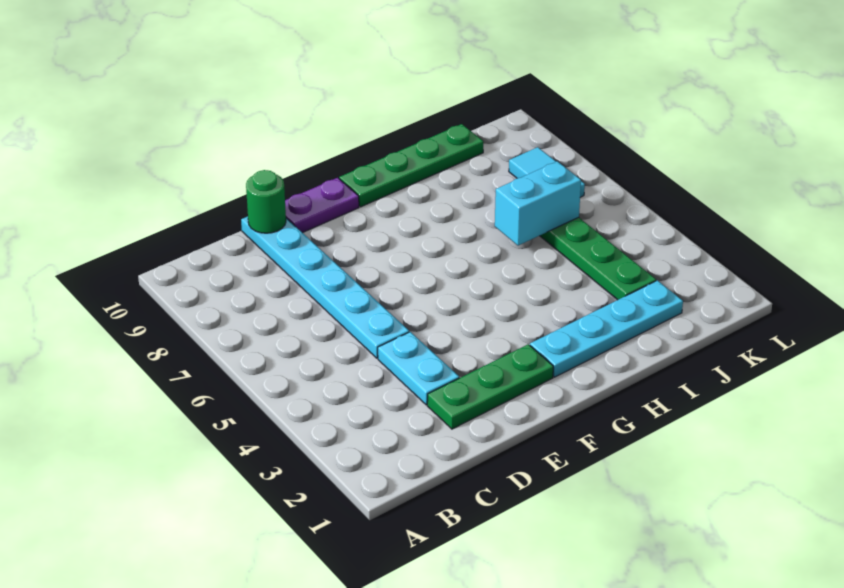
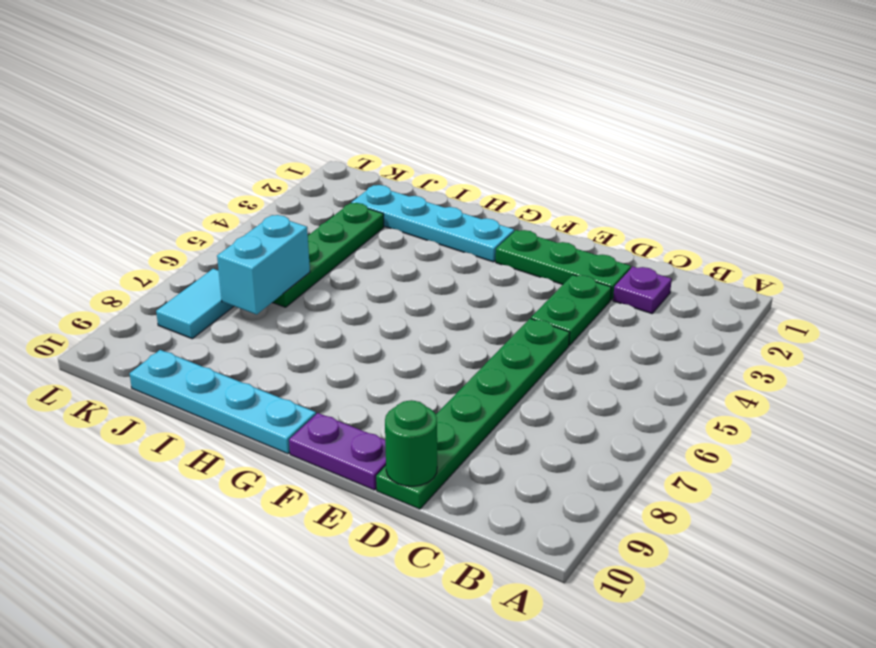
none -> purple plate C2 level 1
cyan plate D3:D4 level 1 -> green plate D3:D4 level 1
cyan plate D5:D10 level 1 -> green plate D5:D10 level 1
green plate G10:J10 level 1 -> cyan plate G10:J10 level 1
cyan brick I6:J6 level 2 -> cyan brick J6:J7 level 2

